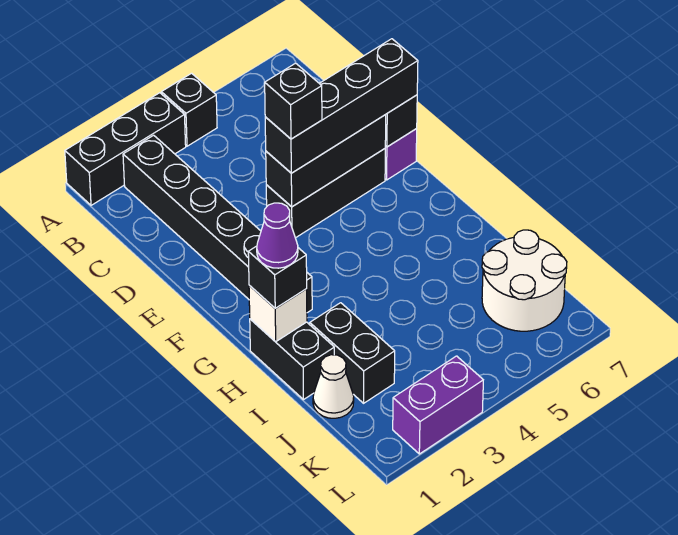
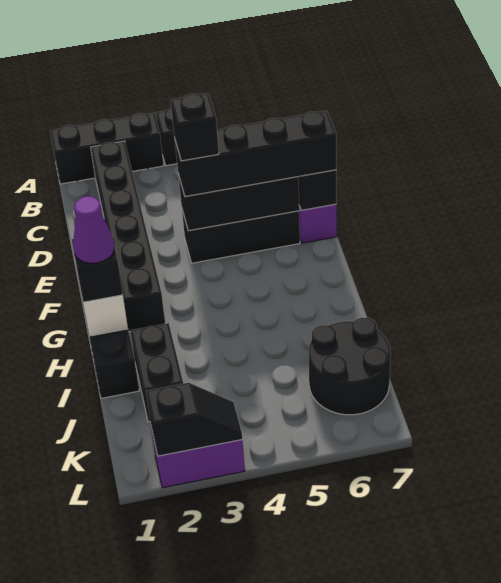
white cone J1 level 1 -> none
white round brick J6:K7 level 1 -> black round brick J6:K7 level 1
none -> black slope L2:L3 level 2 top 2

